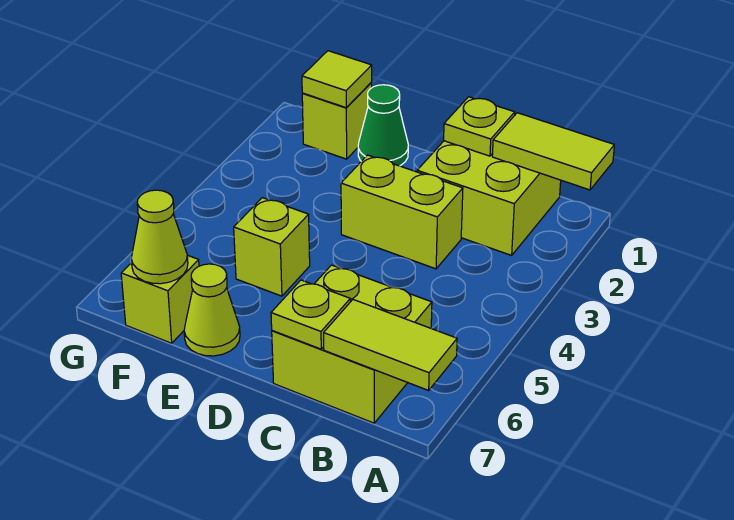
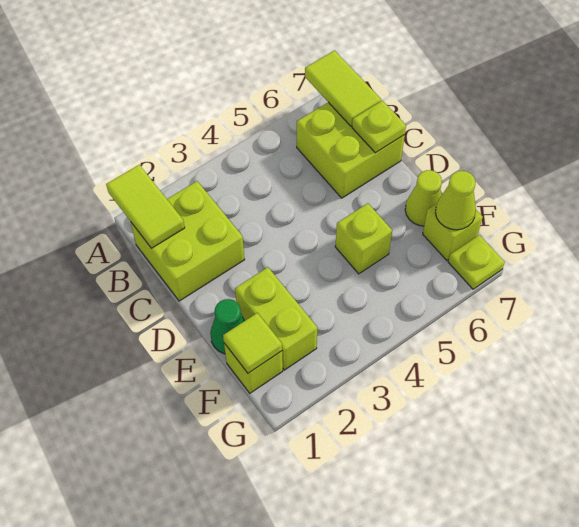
lime plate C1 level 2 -> lime plate G7 level 1
lime brick C3:D3 level 1 -> lime brick E2:F2 level 1

